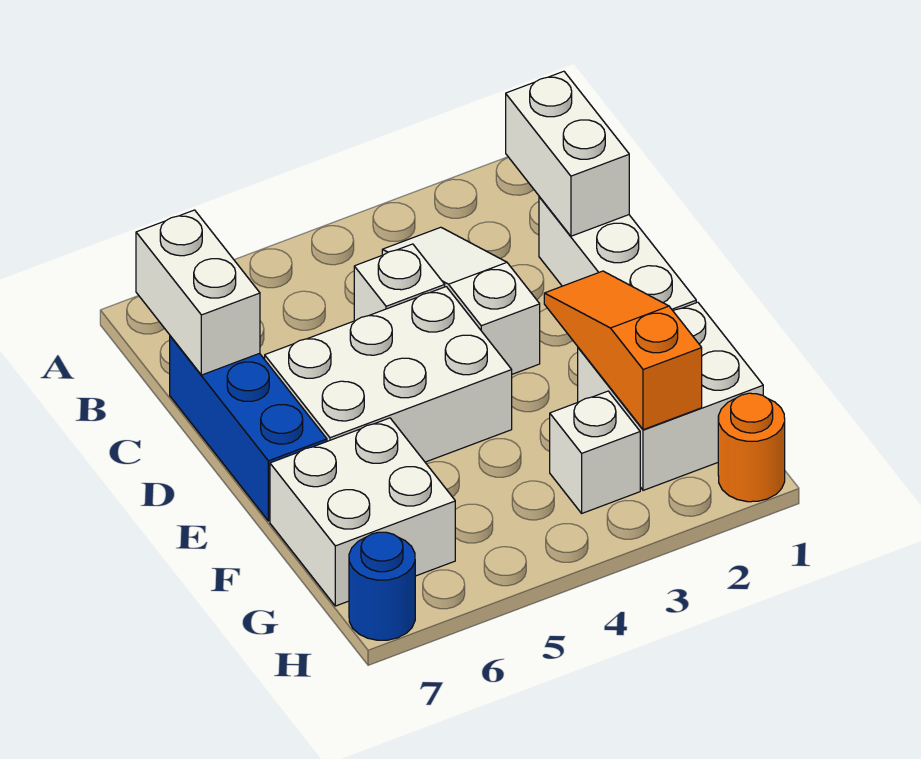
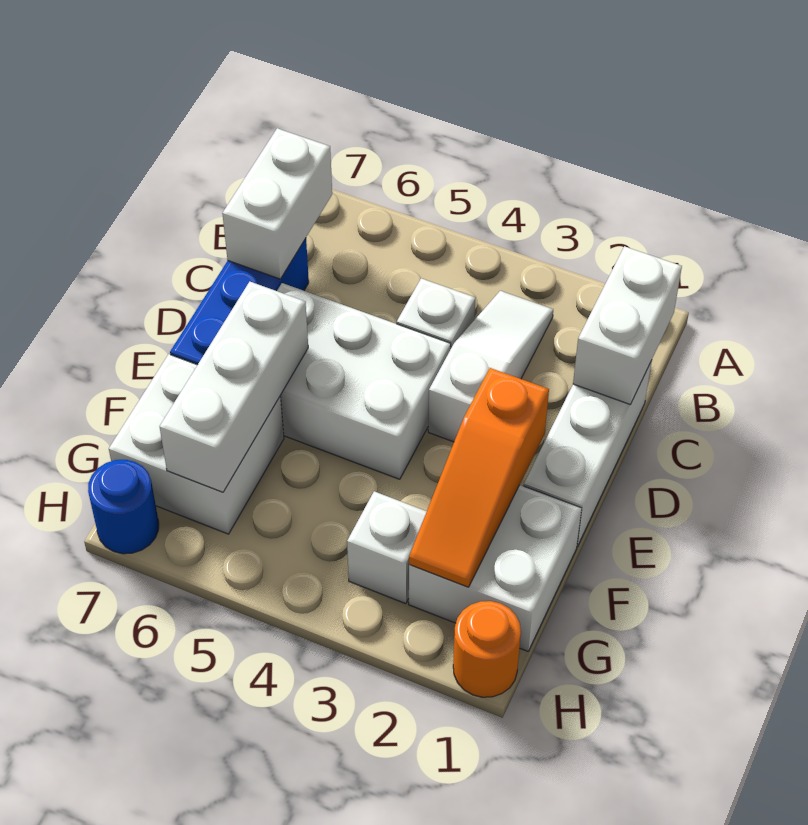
orange slope E2:G2 level 2 top G -> orange slope E2:G2 level 2 top E
none -> white brick E6:G6 level 2

